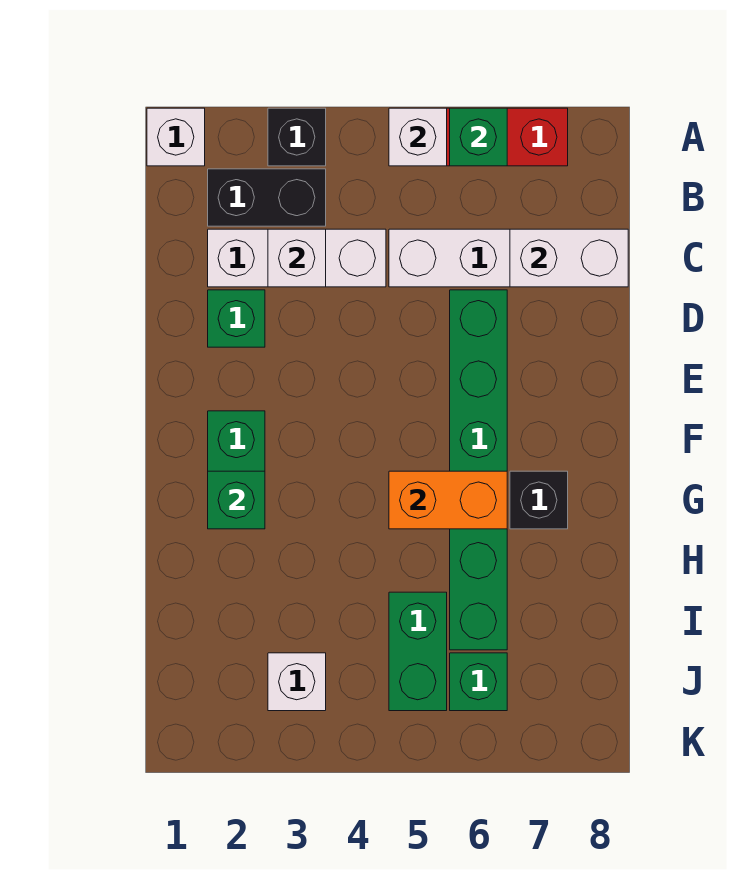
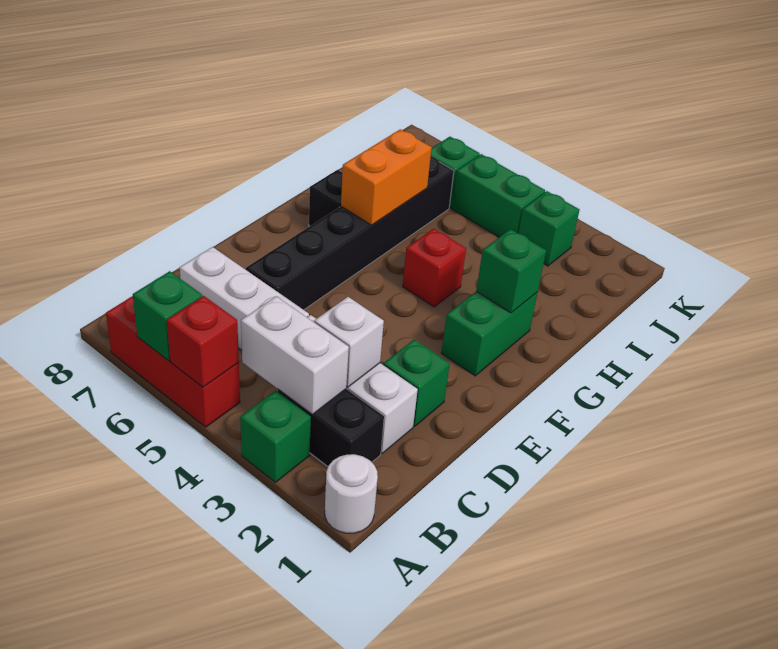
white brick A1 level 1 -> white round brick A1 level 1
black brick A3 level 1 -> green brick A3 level 1
white brick A5 level 2 -> red brick A5 level 2
white brick C7:C8 level 2 -> white brick B3:B4 level 2
green brick D6:I6 level 1 -> black brick D6:I6 level 1
none -> red brick G4 level 1
orange brick G5:G6 level 2 -> orange brick G6:H6 level 2
green brick I5:J5 level 1 -> green brick J4:J5 level 1
white brick J3 level 1 -> green brick J3 level 1

